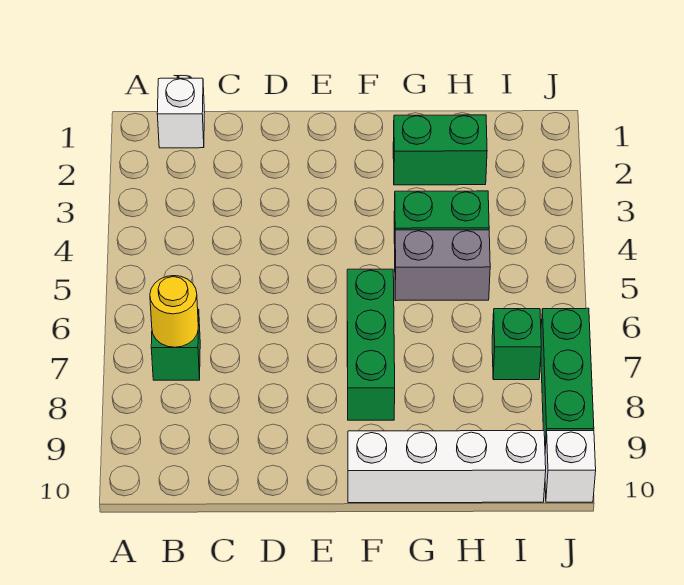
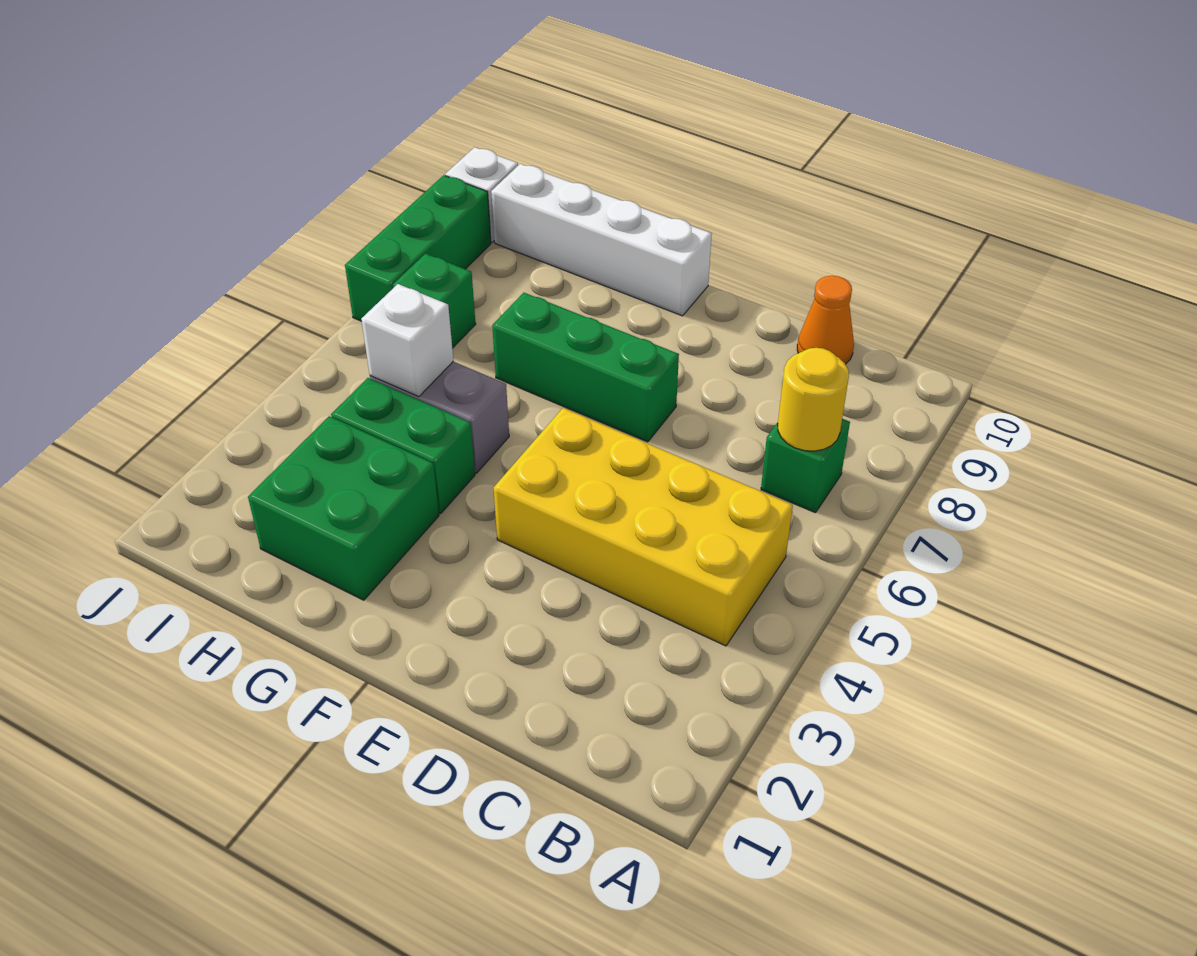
white brick B1 level 1 -> white brick H5 level 2
none -> yellow brick B4:E5 level 1
none -> orange cone C10 level 1
green brick F6:F8 level 1 -> green brick E7:G7 level 1
green brick G2:H2 level 1 -> green brick G2:H3 level 1

